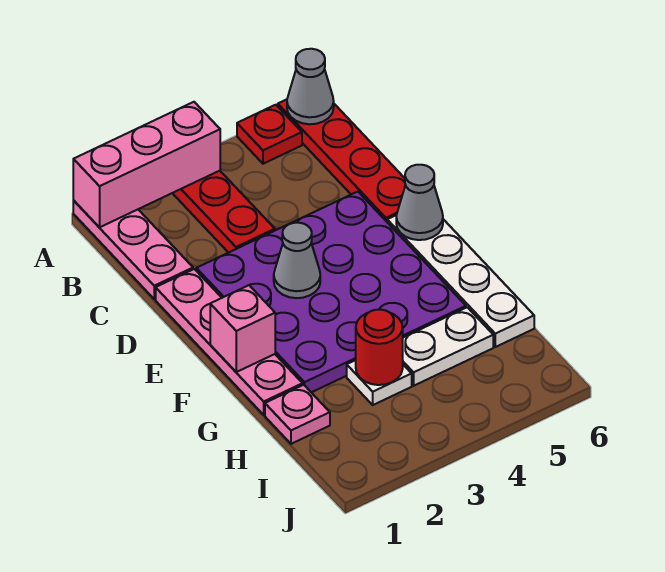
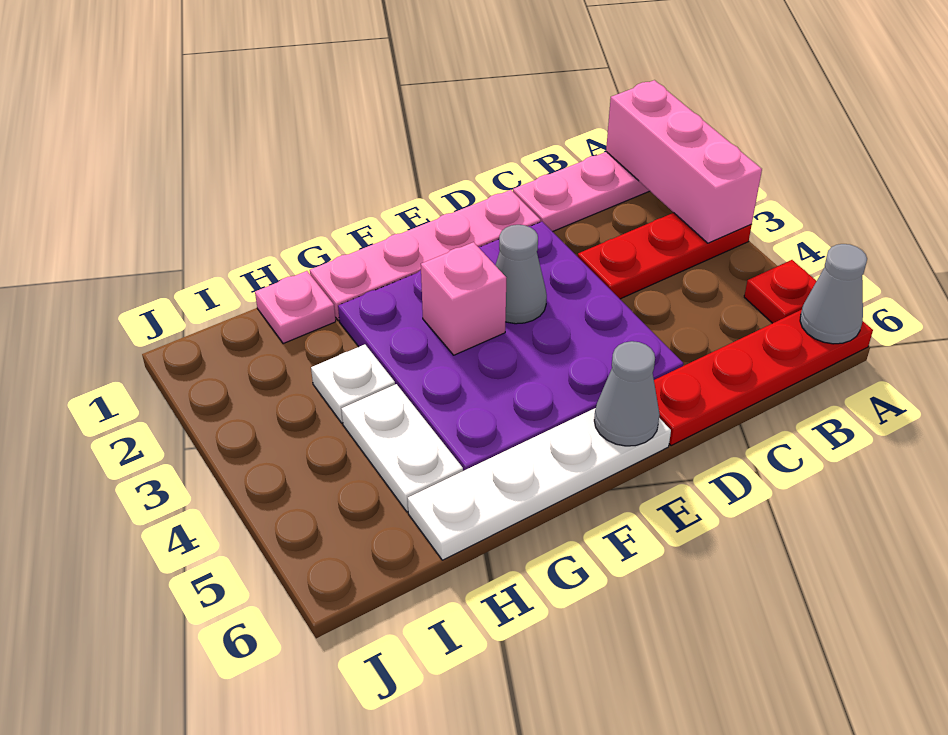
pink brick F1 level 2 -> pink brick F3 level 2
red round brick H3 level 2 -> none

